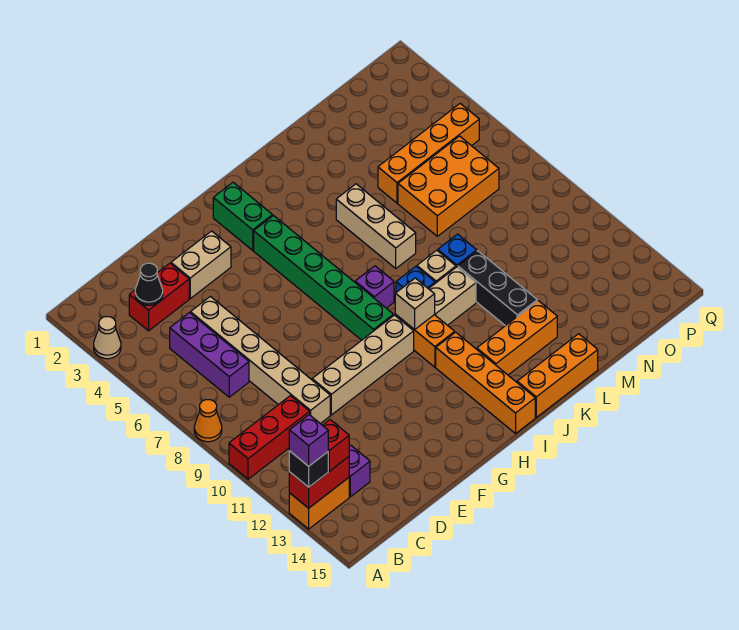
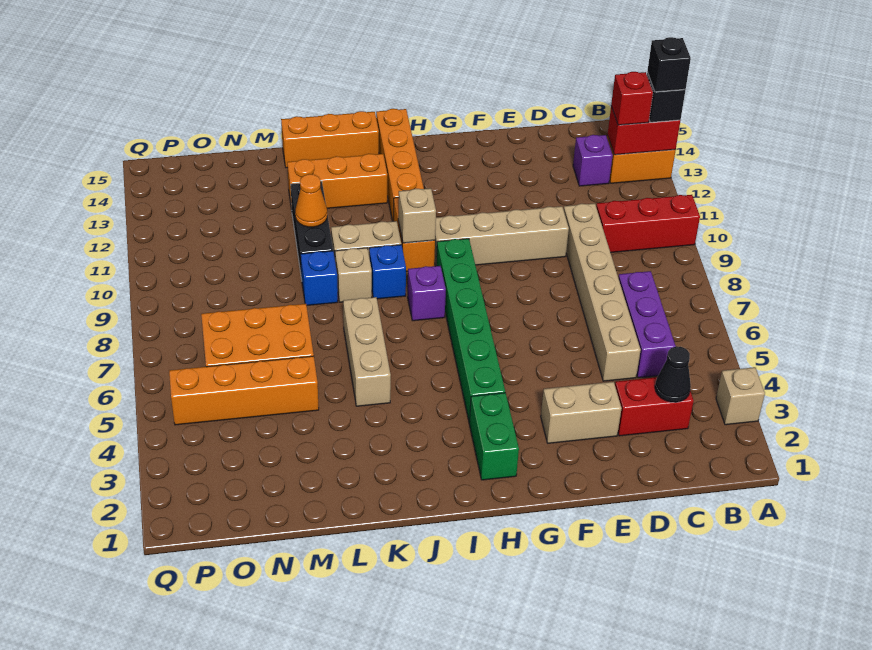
tan cone A3 level 1 -> tan brick A3 level 1
orange cone A8 level 1 -> orange cone L11 level 2
purple brick A13 level 4 -> black brick A13 level 4

